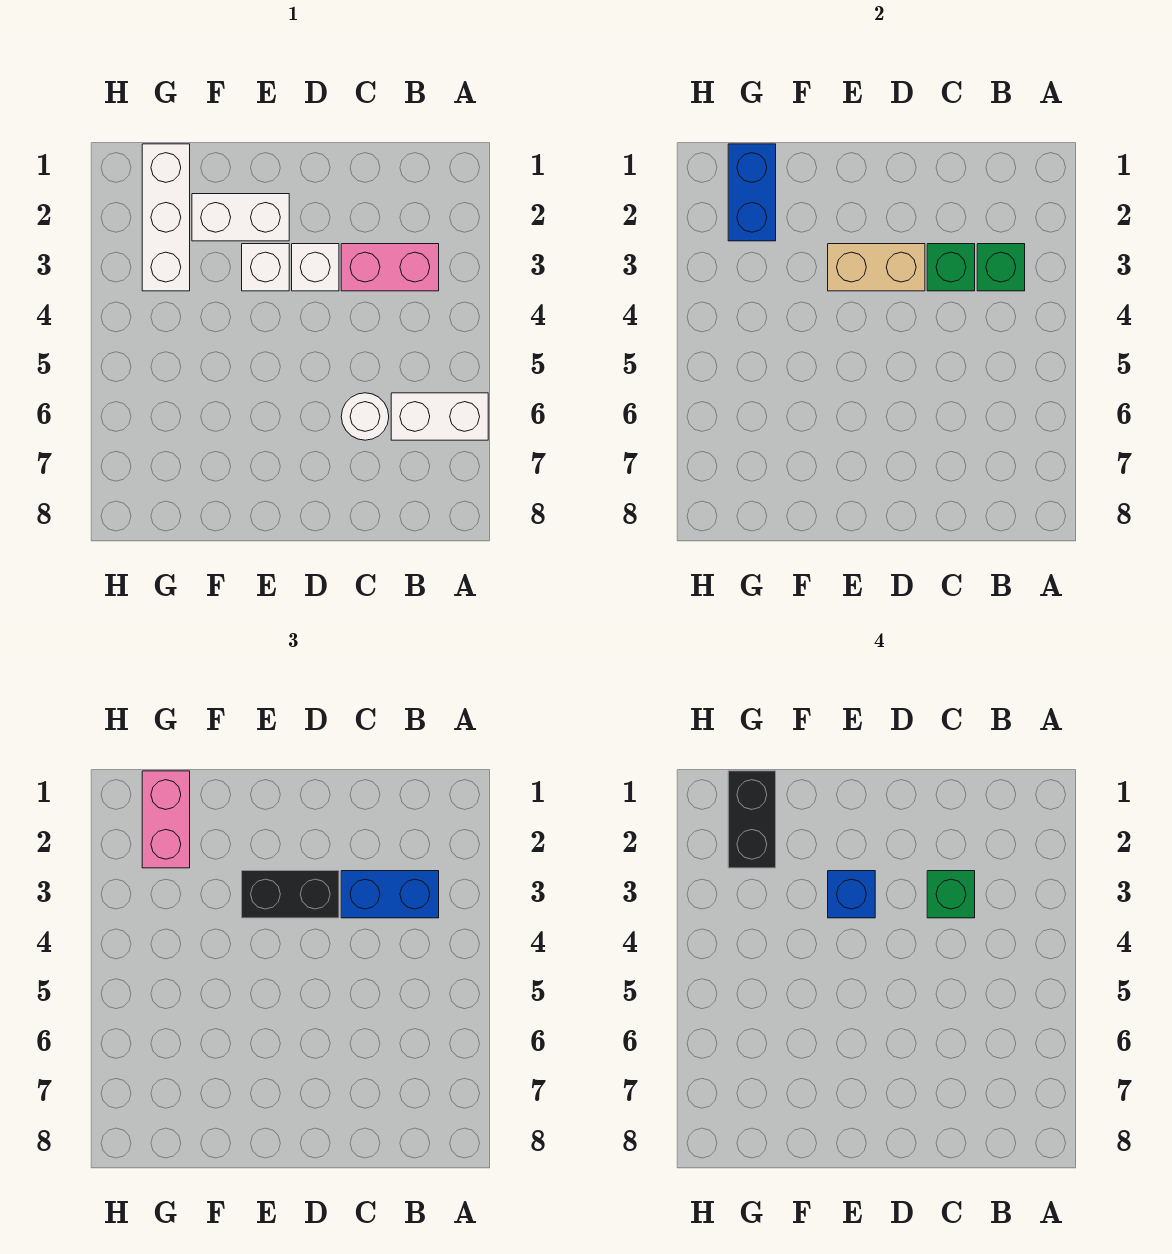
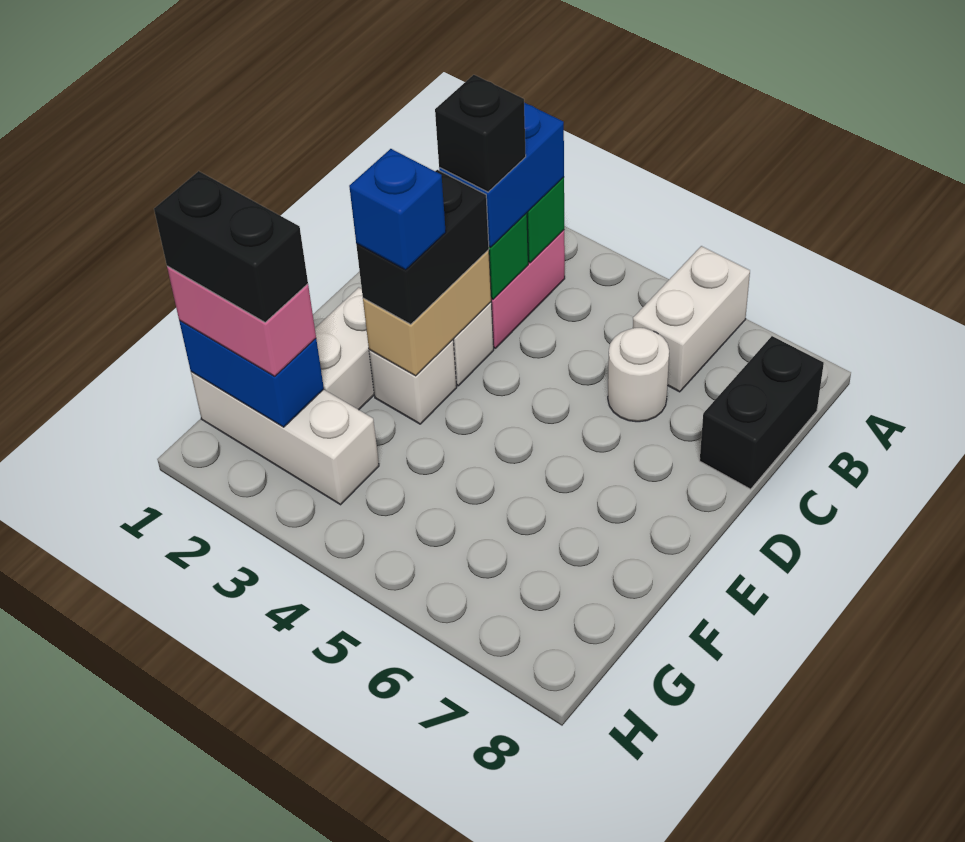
none -> black brick B8:C8 level 1
green brick C3 level 4 -> black brick C3 level 4

